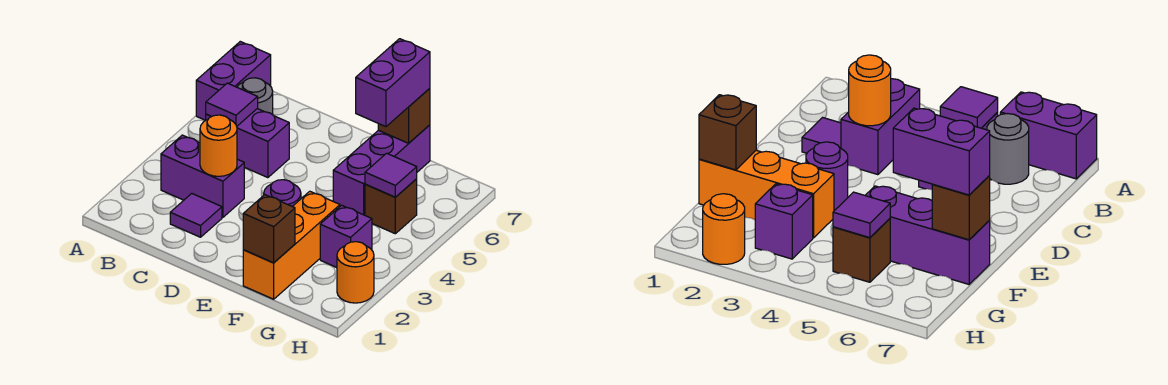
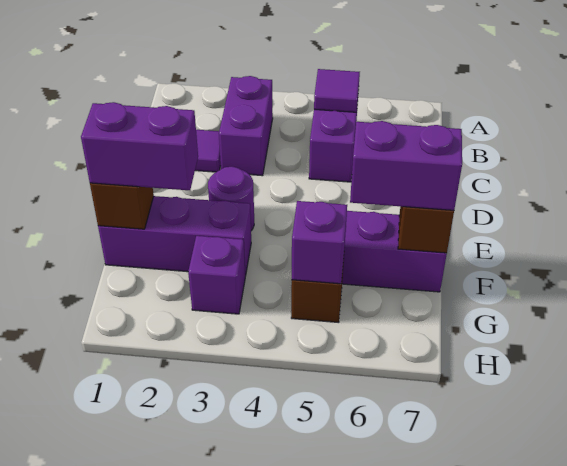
purple brick A6:A7 level 1 -> purple brick F1:F2 level 3
grey round brick B6 level 1 -> none
orange round brick C3 level 2 -> none
orange brick F1:F3 level 1 -> purple brick F1:F3 level 1
purple tile G5 level 2 -> purple brick G5 level 2
orange round brick H2 level 1 -> none

